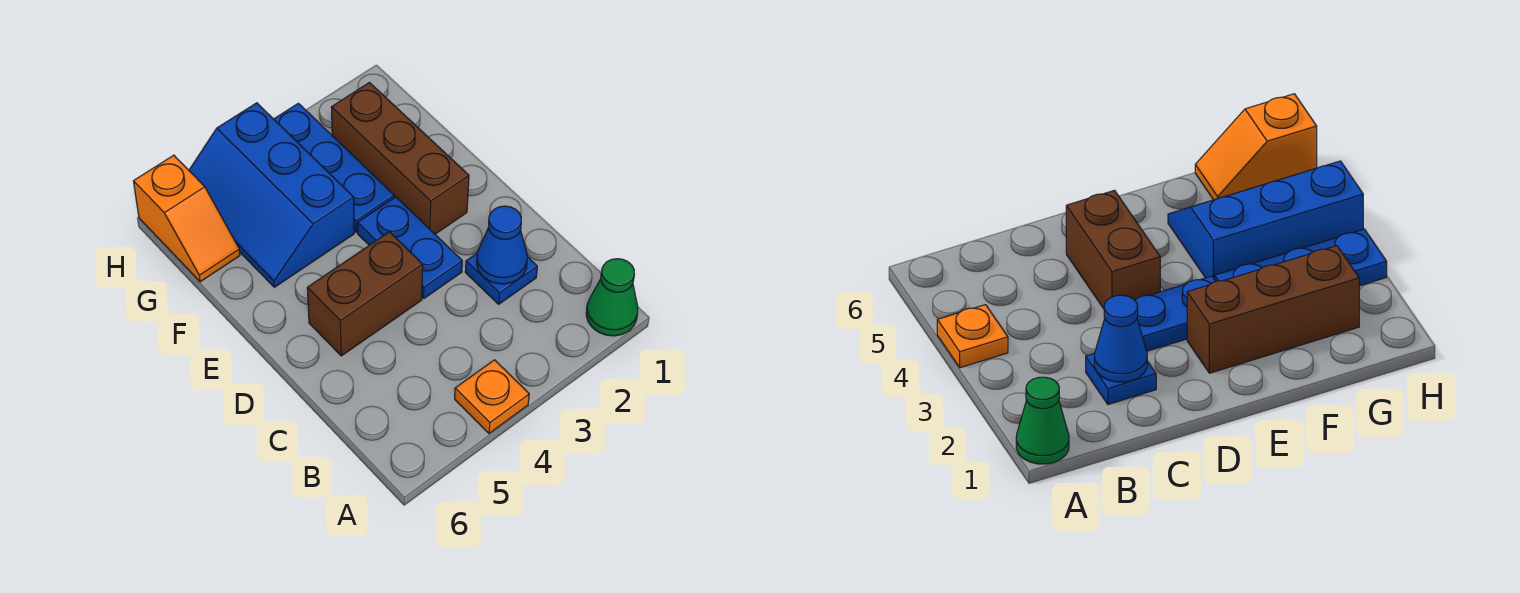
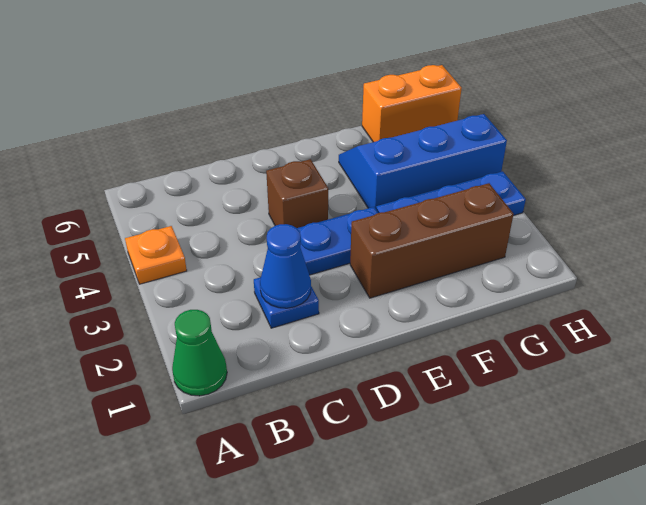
brown brick D4:D5 level 1 -> brown brick D4 level 1
orange slope G6:H6 level 1 top H -> orange brick G6:H6 level 1

